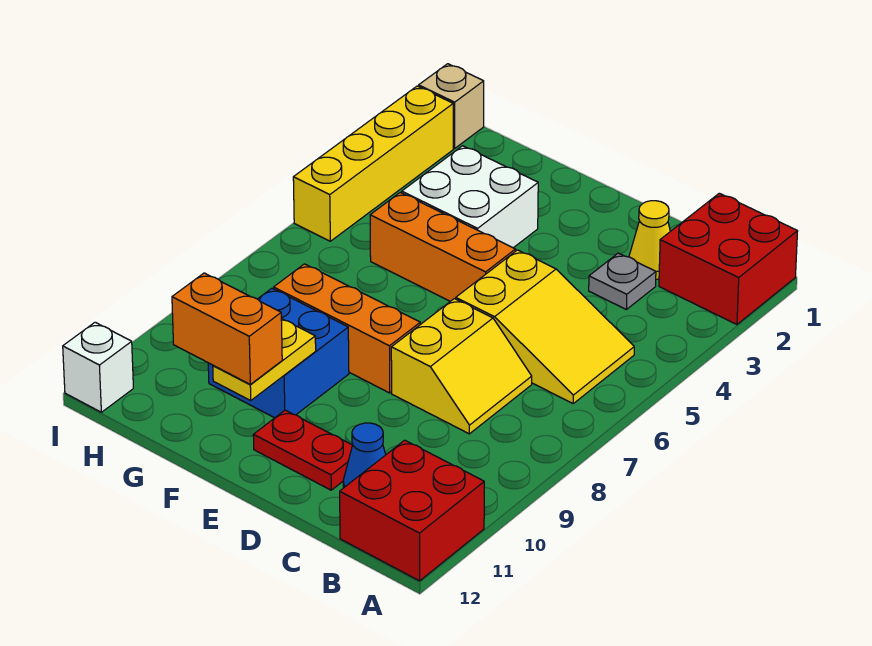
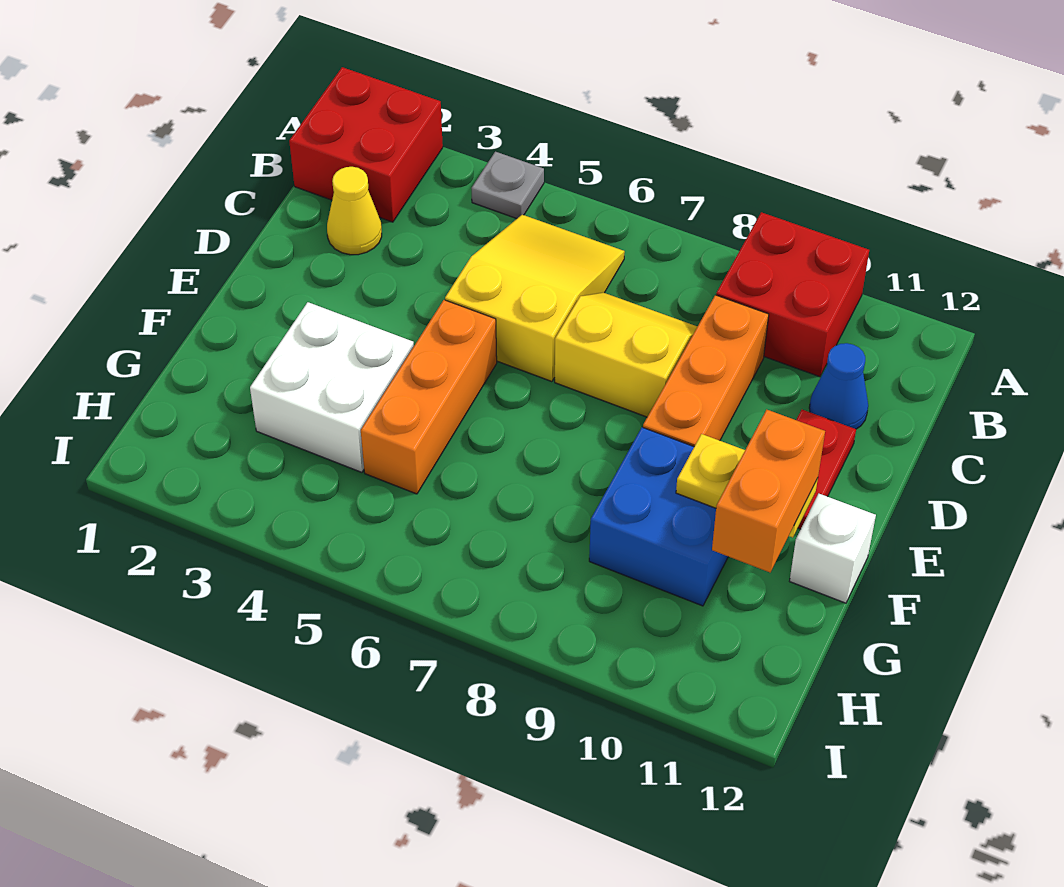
red brick A11:B12 level 1 -> red brick A9:B10 level 1
grey plate C3 level 1 -> grey plate A4 level 1
orange brick E8:G8 level 1 -> orange brick C9:E9 level 1
tan brick I1 level 1 -> none
yellow brick I2:I5 level 1 -> none
white brick I12 level 1 -> white brick F12 level 1

